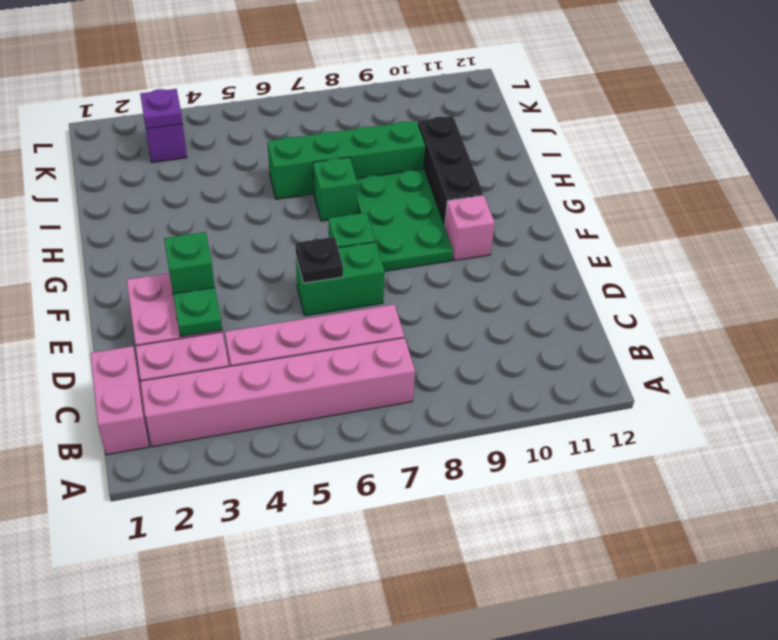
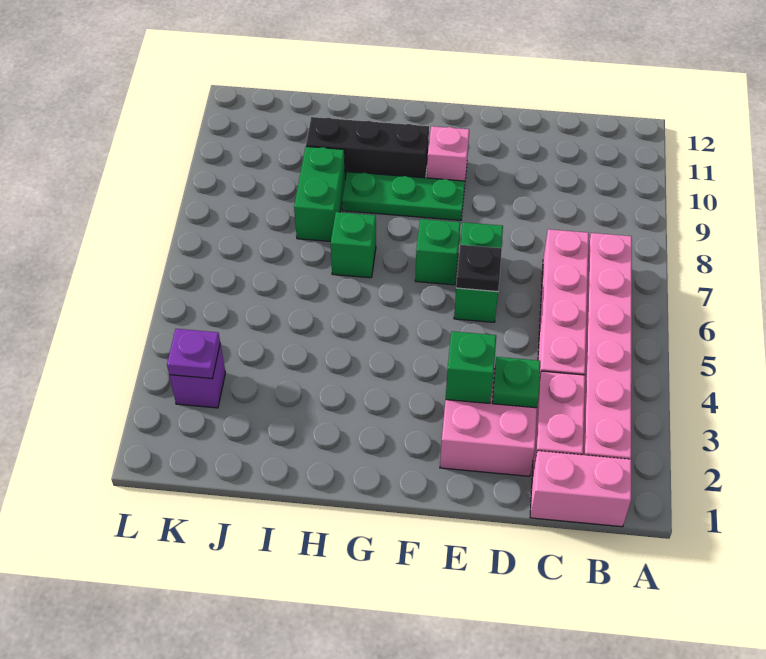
green plate F8:H9 level 1 -> green plate F9:H9 level 1
green brick I6:I9 level 1 -> green brick I8:I9 level 1

